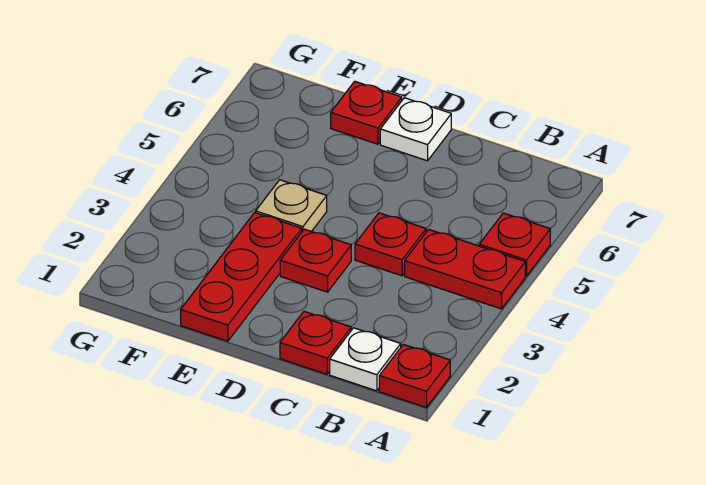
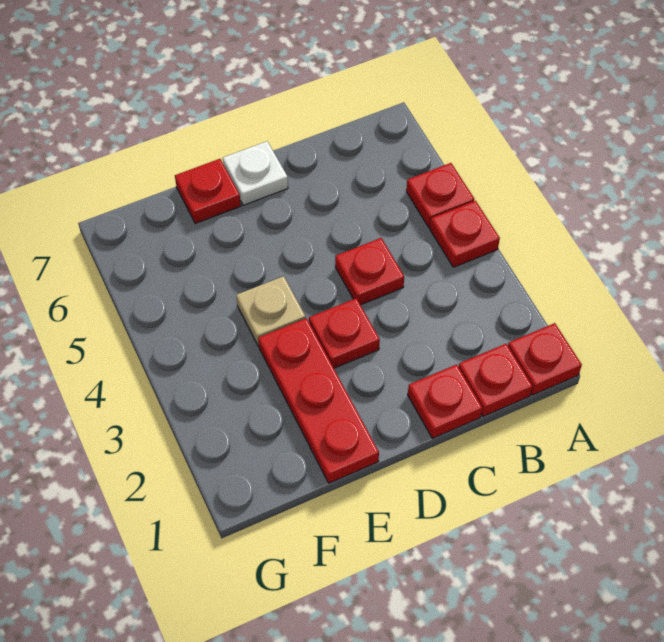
red plate A4:B4 level 1 -> red plate A4 level 1
white plate B1 level 1 -> red plate B1 level 1

